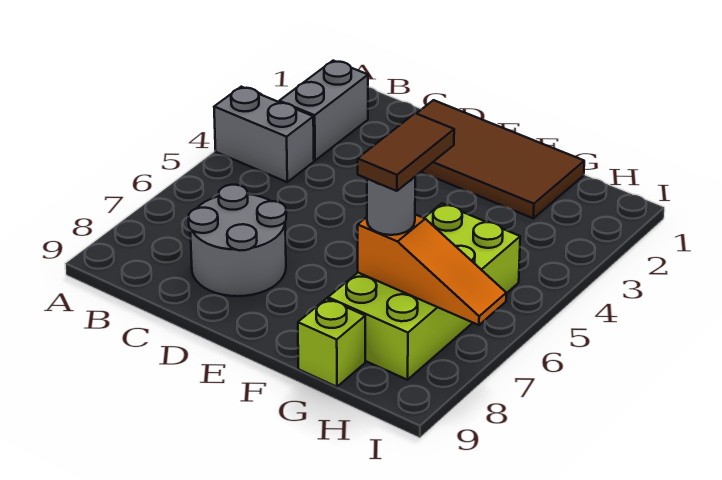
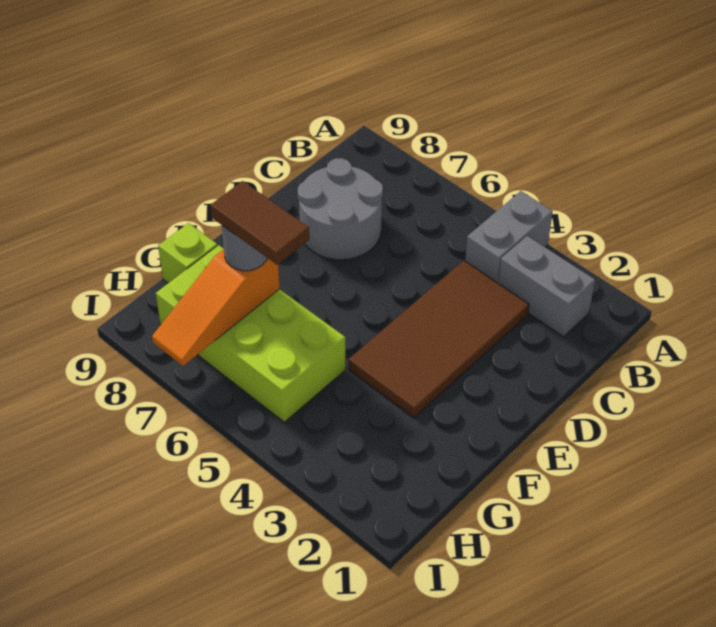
brown tile D1:G2 level 1 -> brown tile C3:F4 level 1

